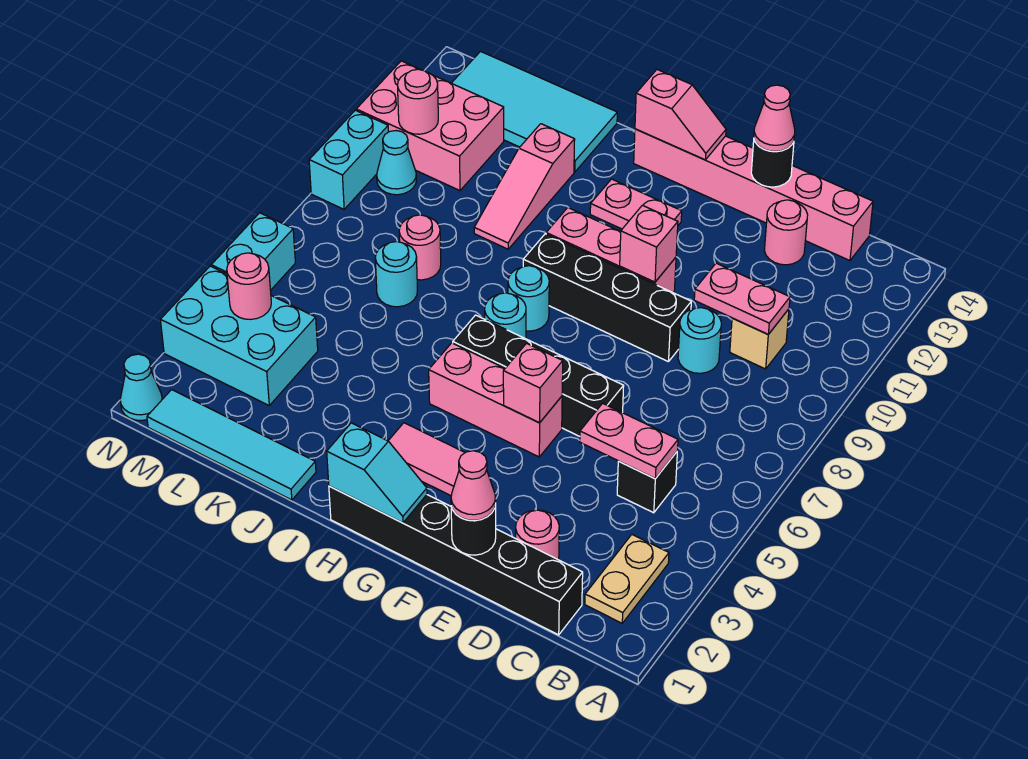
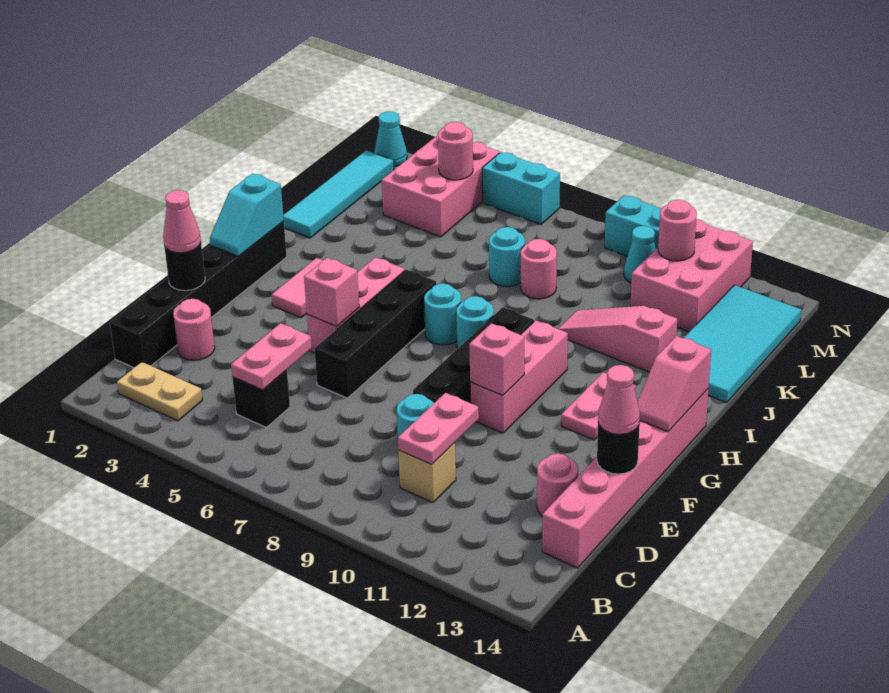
cyan brick L3:N4 level 1 -> pink brick L3:N4 level 1

